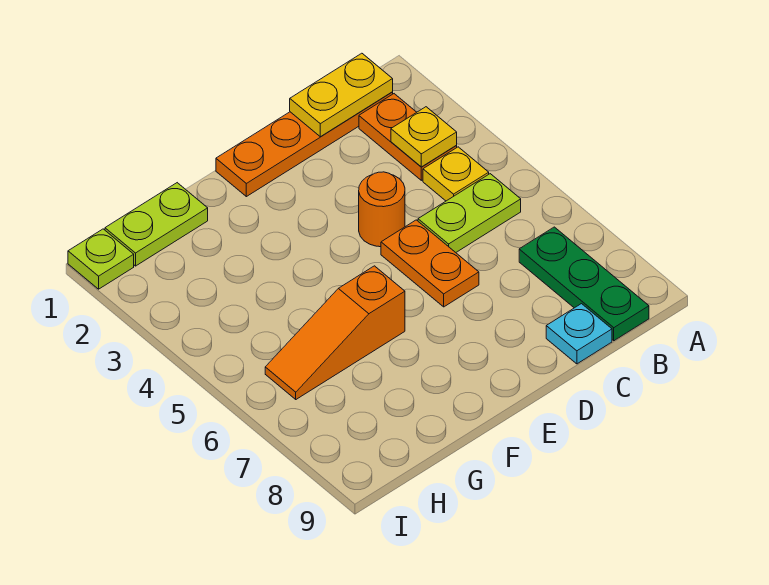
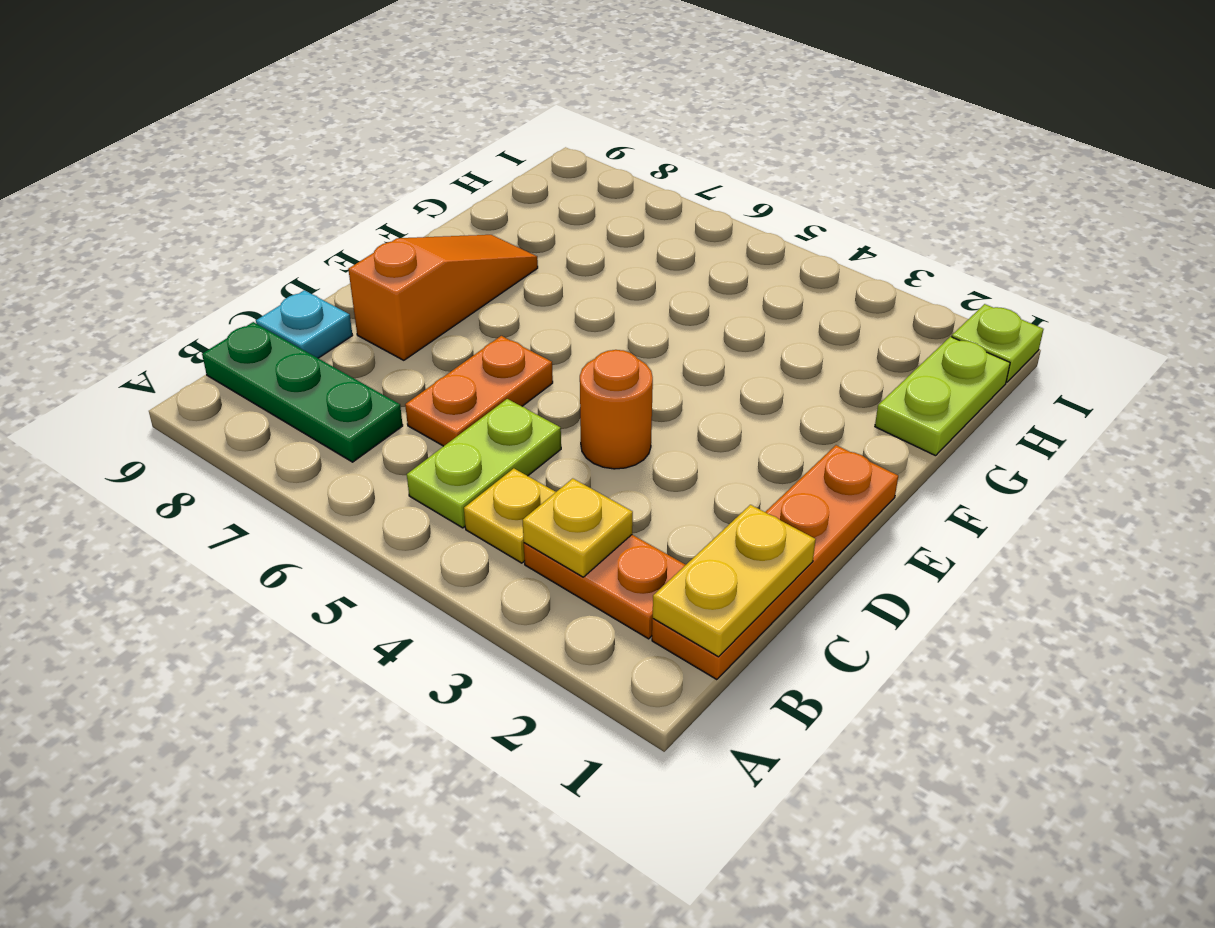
orange plate D5:D6 level 1 -> orange plate C6:D6 level 1
orange slope F6:H6 level 1 top F -> orange slope D8:F8 level 1 top D

